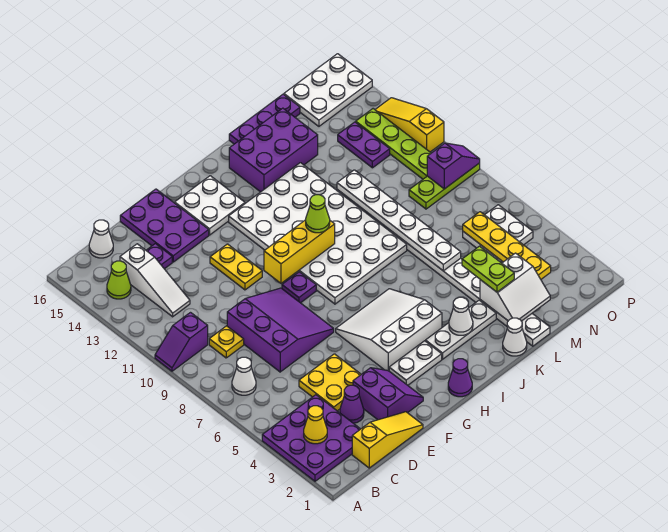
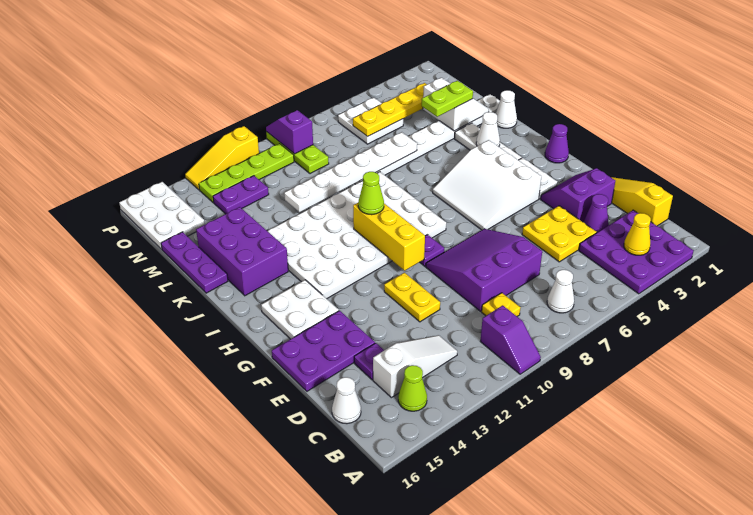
yellow plate F11:F12 level 1 -> yellow plate E11:F11 level 1

